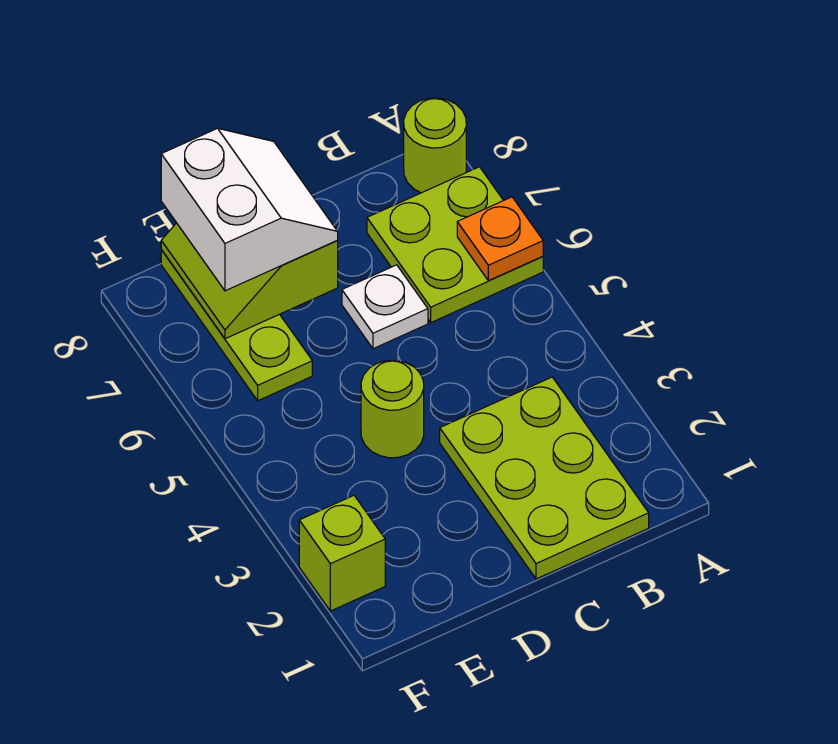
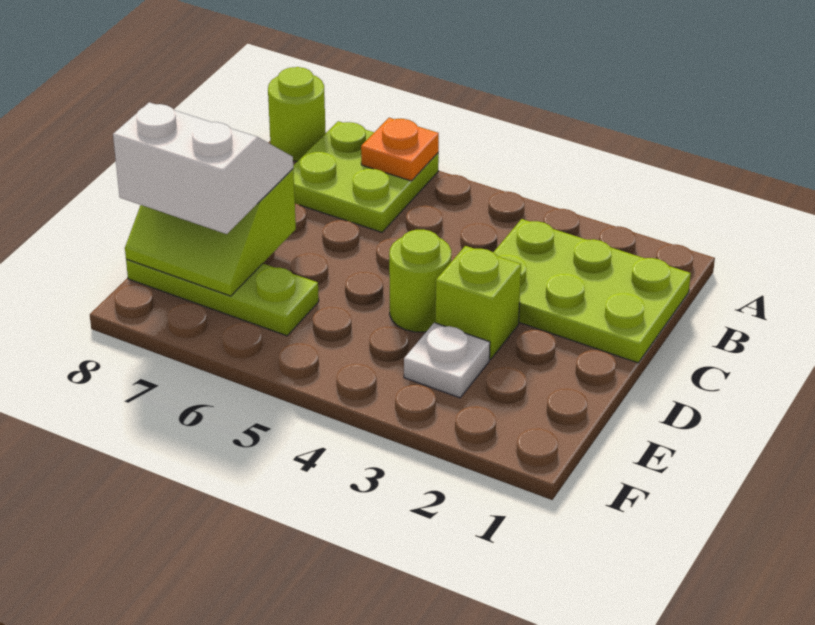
white plate C6 level 1 -> white plate E3 level 1
lime brick F2 level 1 -> lime brick D3 level 1

